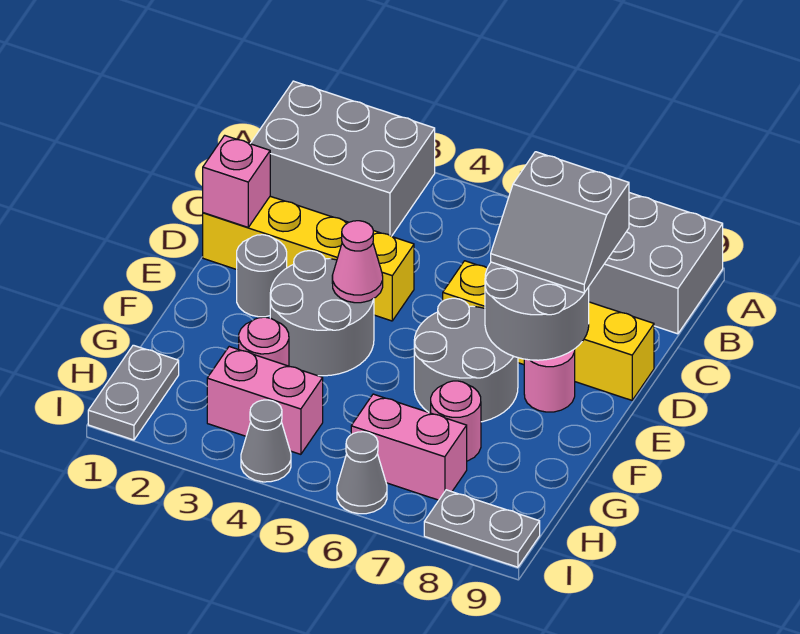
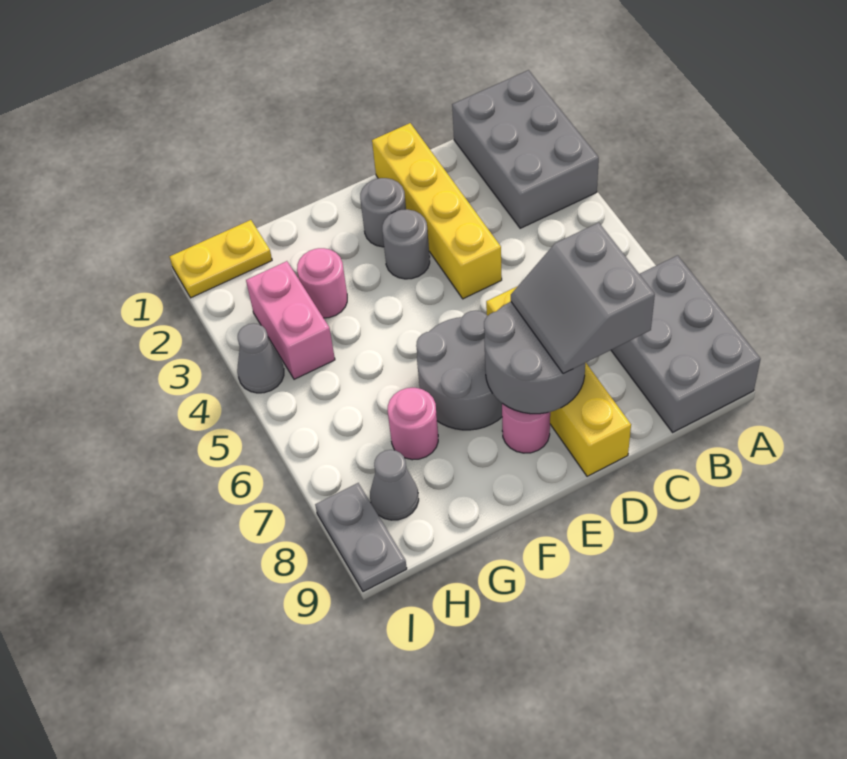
pink brick D1 level 2 -> none
grey round brick E3:F4 level 1 -> grey round brick E3 level 1
pink cone E4 level 2 -> none
grey plate H1:I1 level 1 -> yellow plate H1:I1 level 1
pink brick H6:H7 level 1 -> none
grey cone I6 level 1 -> grey cone H8 level 1

